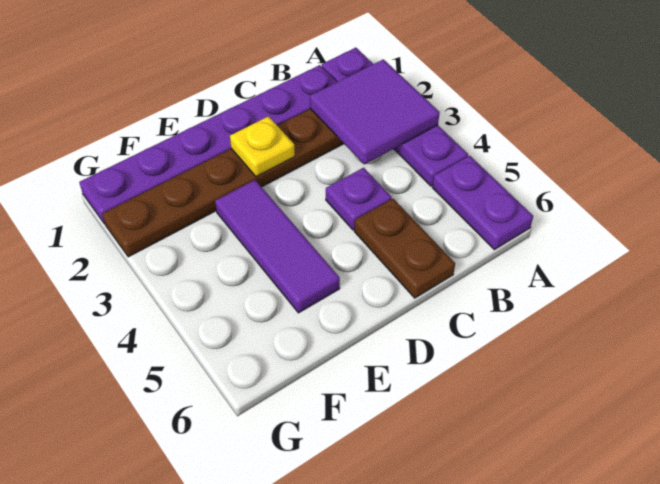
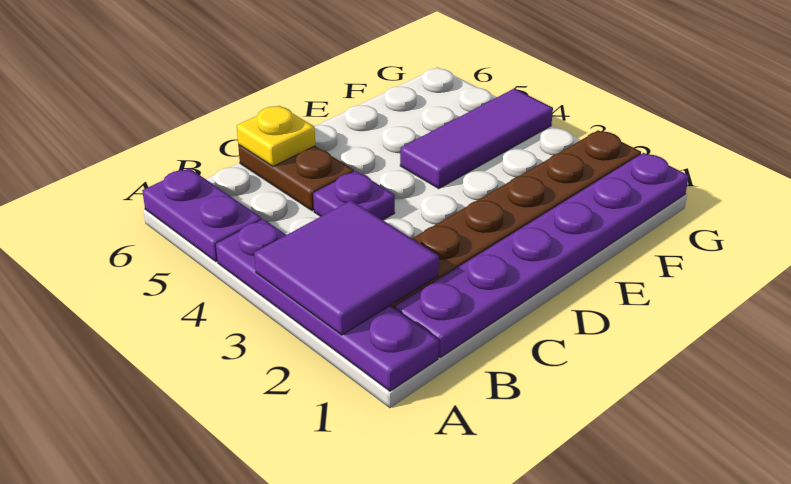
yellow plate D2 level 2 -> yellow plate C6 level 2
purple tile E3:E5 level 1 -> purple tile E4:G4 level 1

